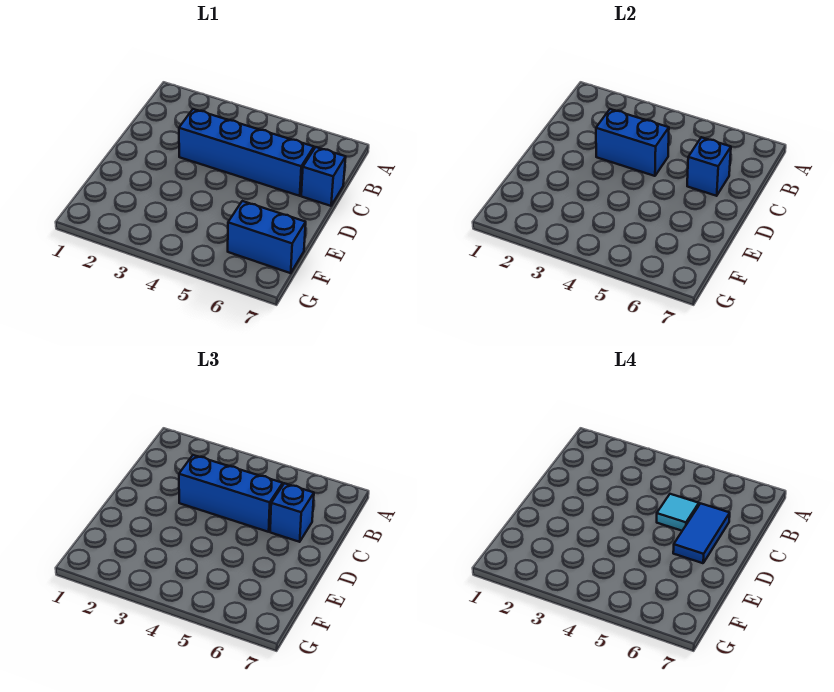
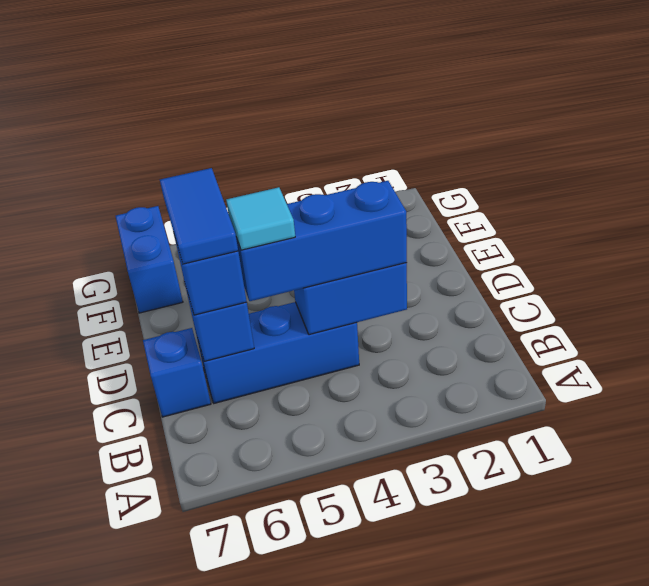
blue brick C3:C6 level 1 -> blue brick C4:C6 level 1
blue brick F6:F7 level 1 -> blue brick F7:G7 level 1

